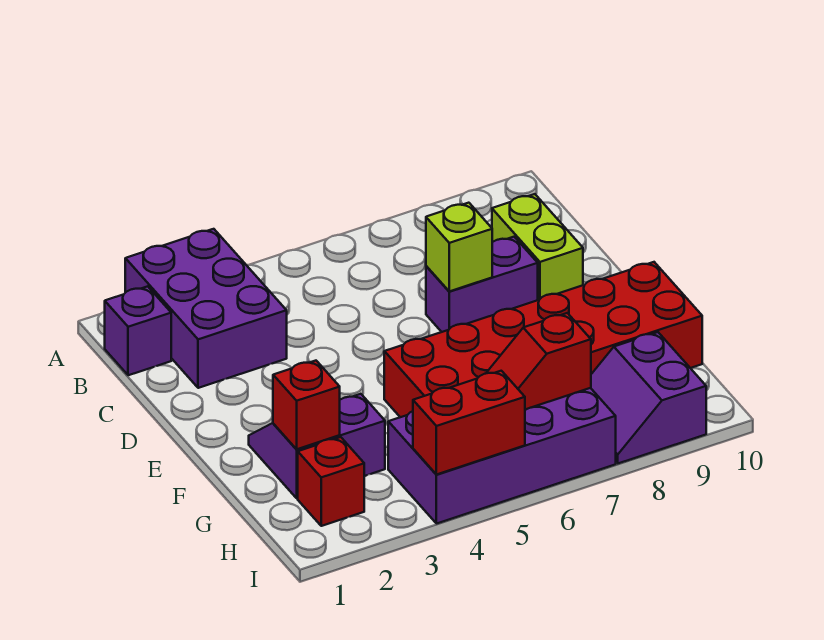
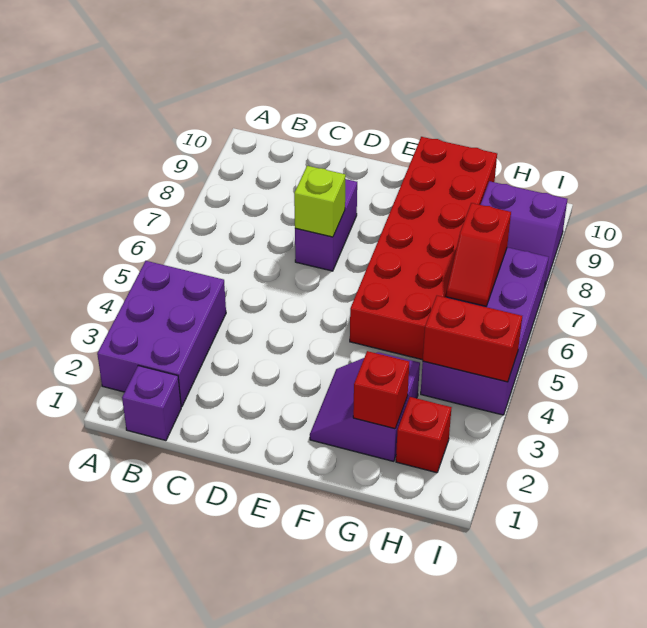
purple brick A2:C3 level 1 -> purple brick A2:B4 level 1
lime brick C9:D9 level 1 -> none
red brick I4:I5 level 2 -> red brick H4:I4 level 2

